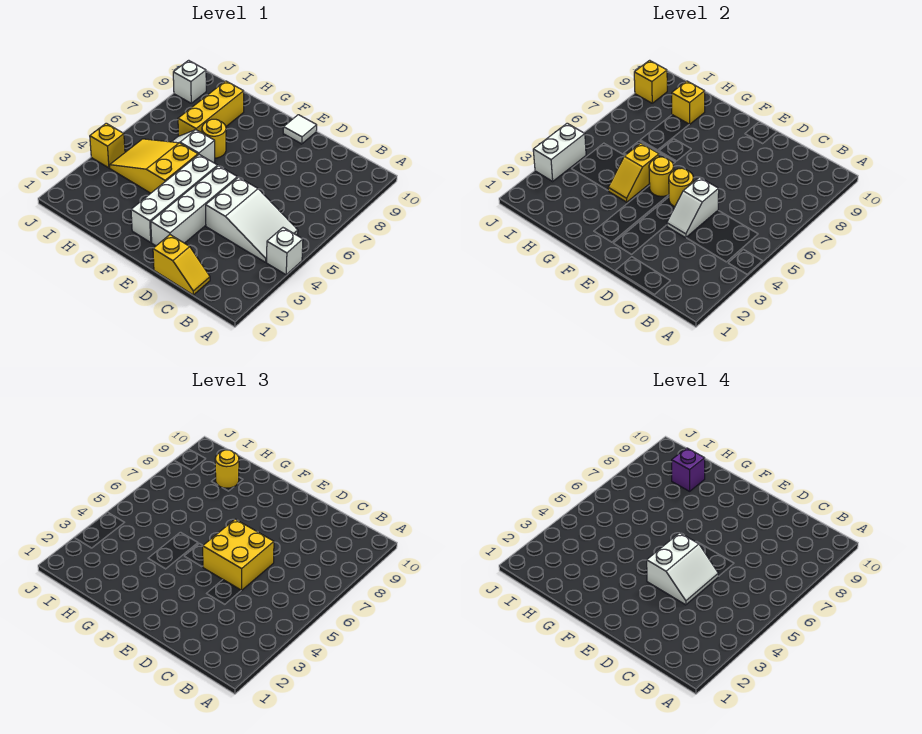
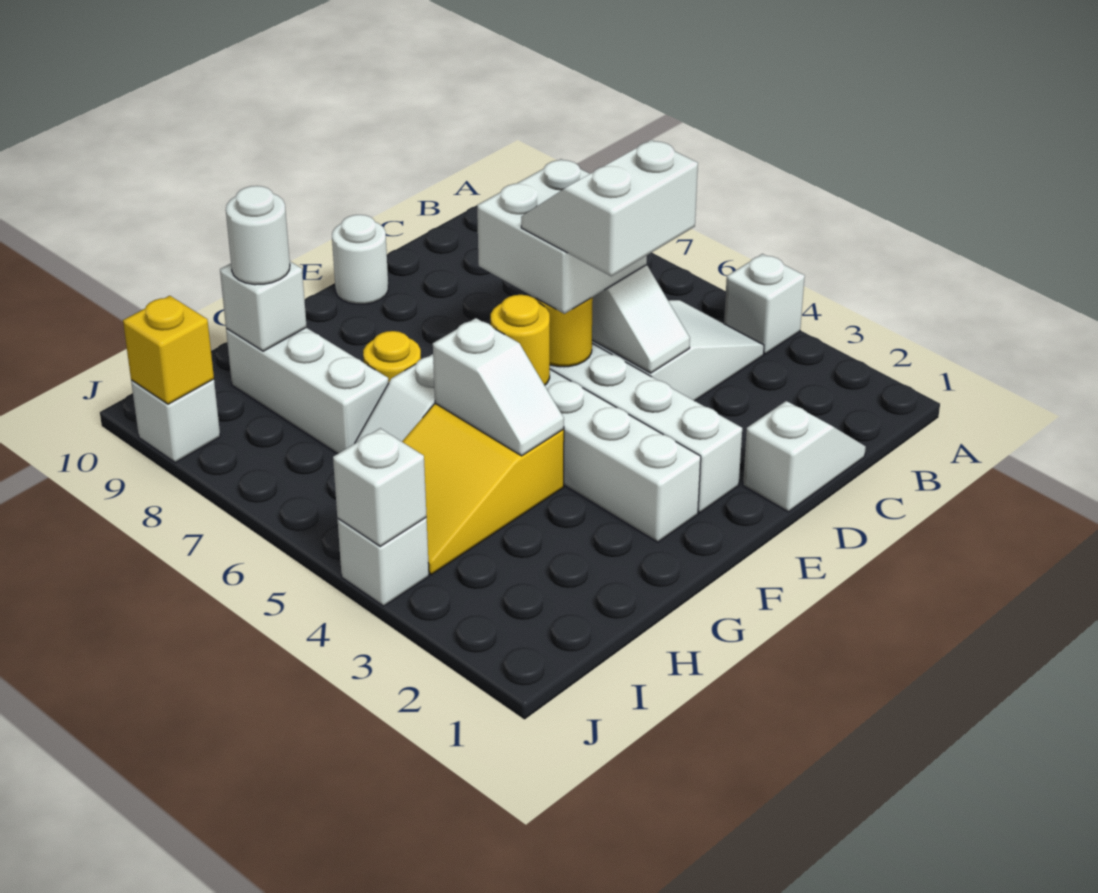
yellow slope C1:D1 level 1 top D -> white slope C1:D1 level 1 top D
white slope D4:E5 level 4 top E -> white slope D4:E5 level 4 top 4
yellow brick D5:E6 level 3 -> white brick D5:E6 level 3
white tile E10 level 1 -> white round brick E10 level 1
yellow slope G4:G5 level 2 top 5 -> white slope G4:G5 level 2 top 5
yellow brick H7:H9 level 1 -> white brick H7:H9 level 1
yellow brick H9 level 2 -> white brick H9 level 2
yellow round brick H9 level 3 -> white round brick H9 level 3
purple brick H9 level 4 -> none
white brick J3:J4 level 2 -> white brick J4 level 2
yellow brick J4 level 1 -> white brick J4 level 1

